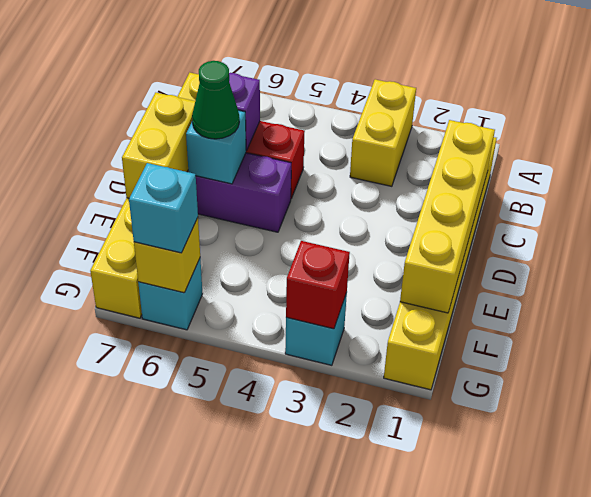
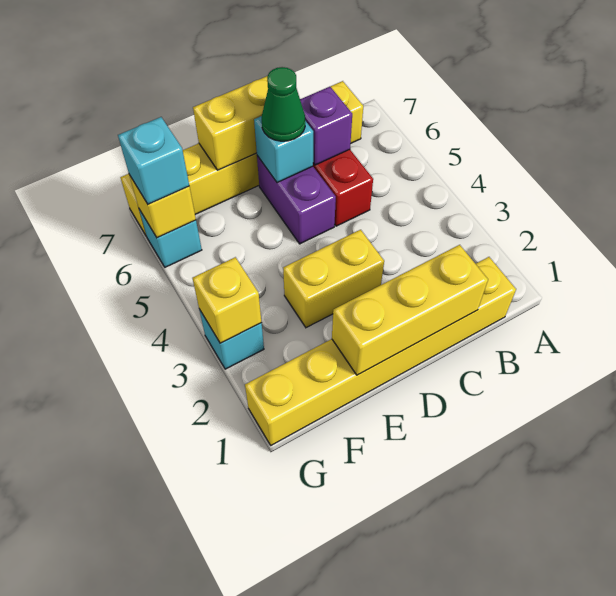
yellow brick A3:B3 level 1 -> yellow brick D3:E3 level 1
yellow brick C1:F1 level 2 -> yellow brick C1:E1 level 2
red brick G3 level 2 -> yellow brick G3 level 2

